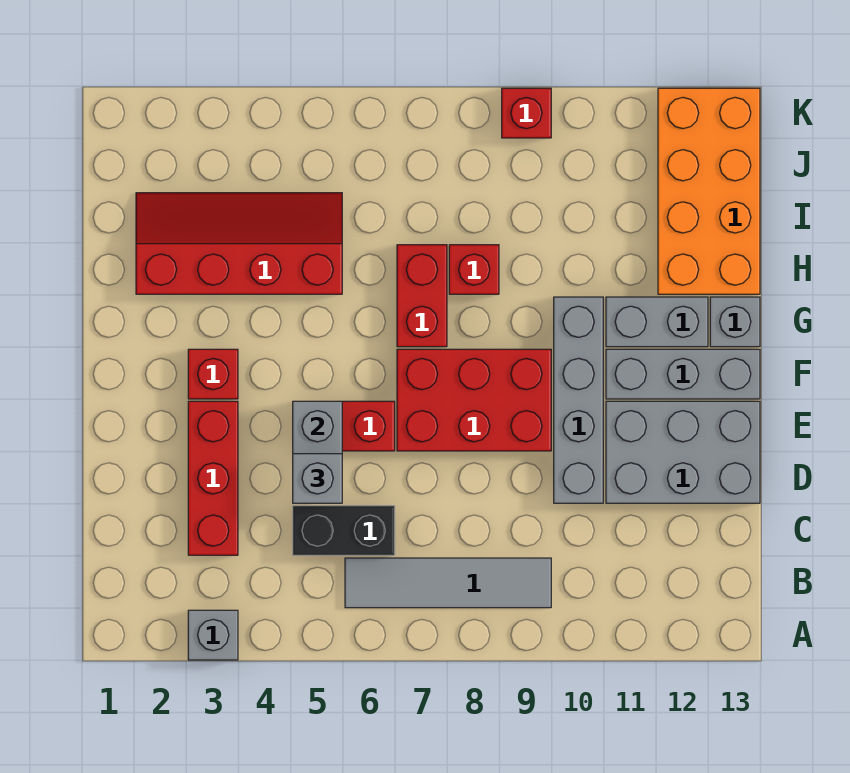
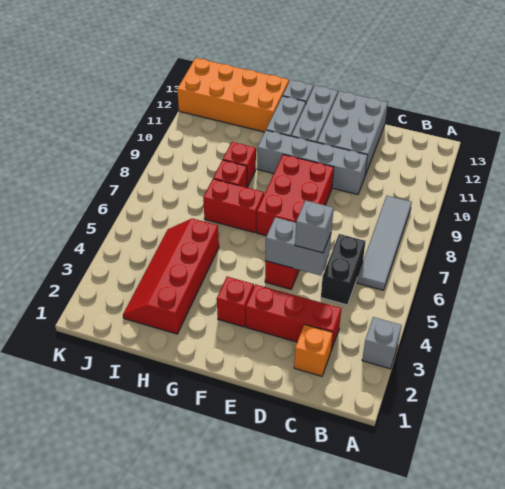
none -> orange brick C2 level 1
red brick K9 level 1 -> red brick H9 level 1

